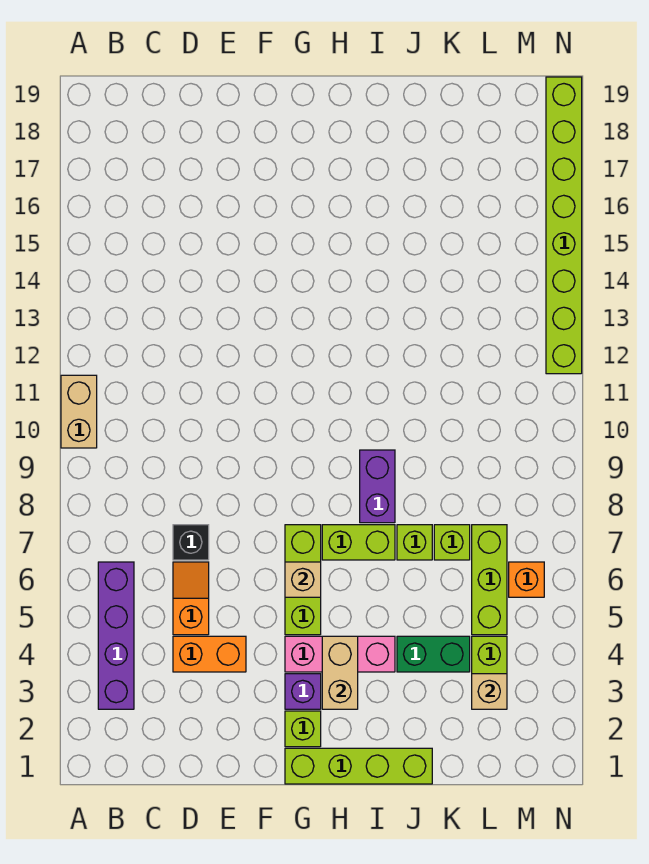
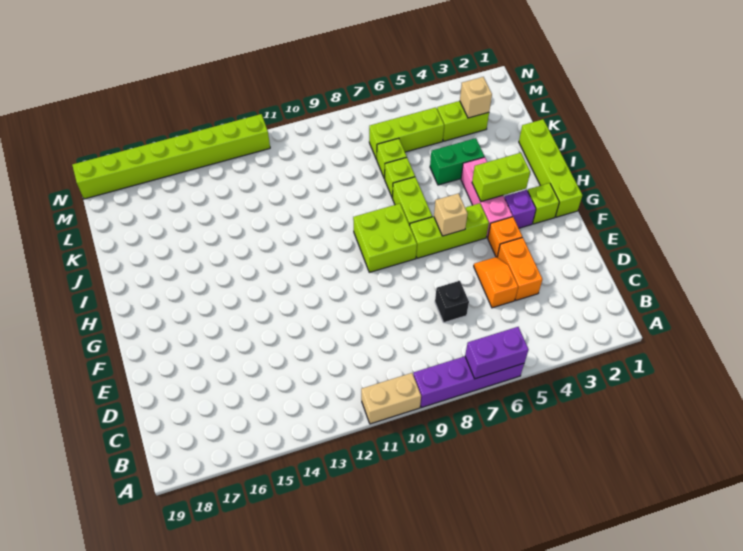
purple brick B3:B6 level 1 -> purple brick A6:A9 level 1
orange slope D5:D6 level 1 top 5 -> orange slope D5:E5 level 1 top D
none -> lime brick G8:H9 level 1
tan brick H3:H4 level 2 -> lime brick H3:H4 level 2
purple brick I8:I9 level 1 -> purple brick A6:A7 level 2
green brick J4:K4 level 1 -> green brick J4:J5 level 1
orange brick M6 level 1 -> orange brick F4 level 1

